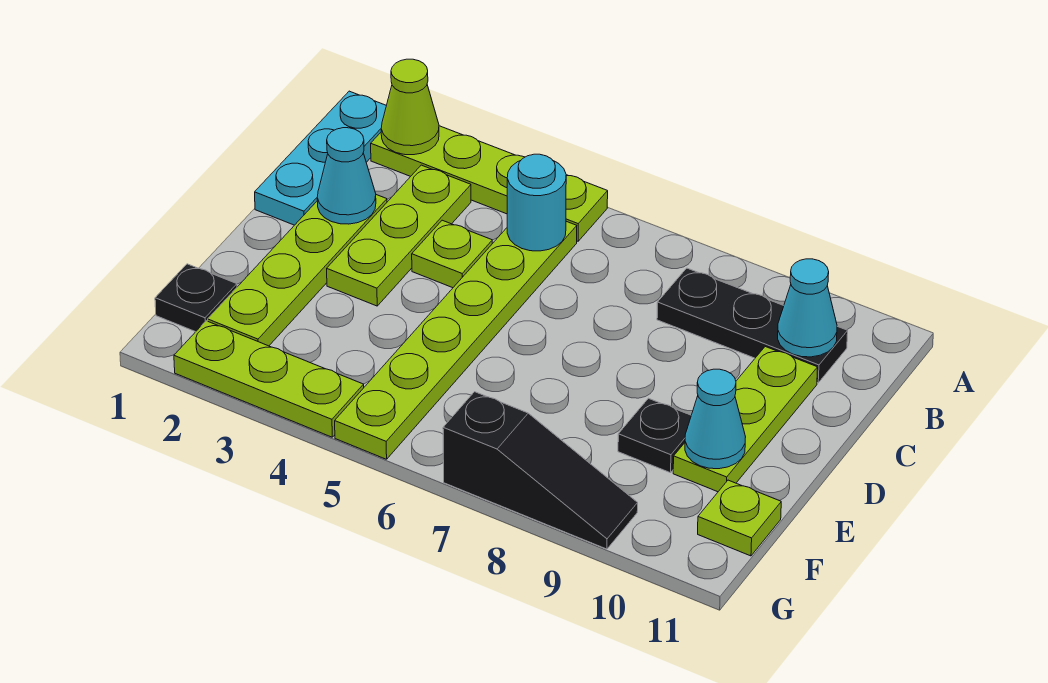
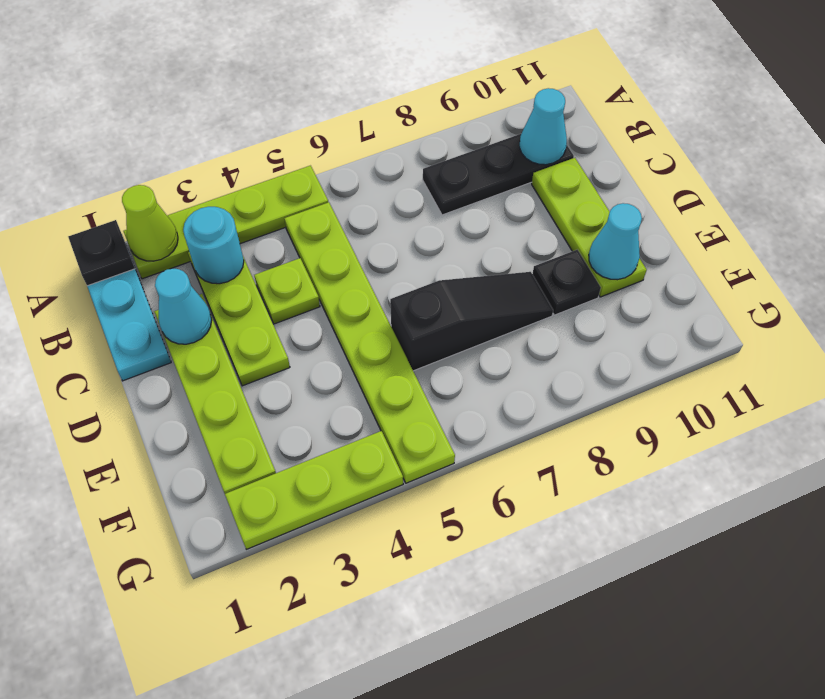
cyan round brick B5 level 2 -> cyan round brick B3 level 2
black plate F1 level 1 -> black plate A1 level 2
lime plate F11 level 1 -> none
black slope G7:G9 level 1 top 7 -> black slope E6:E8 level 1 top 6

